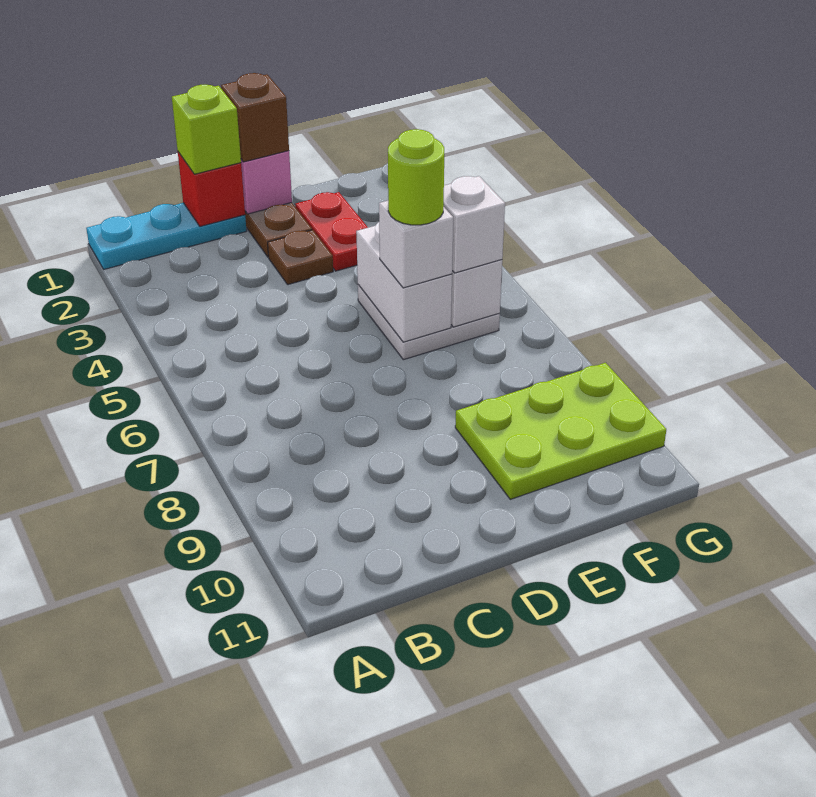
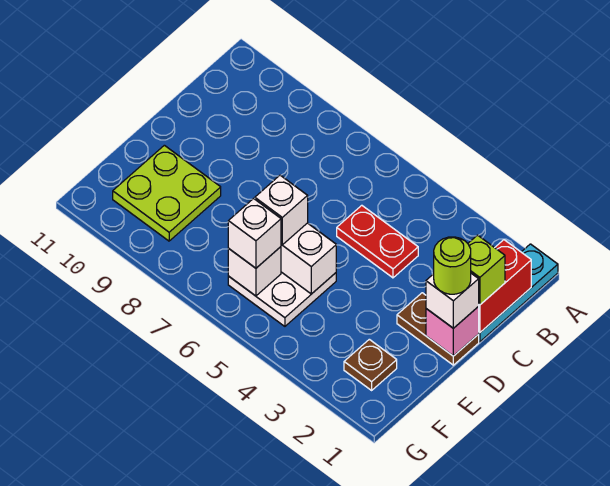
red brick C1 level 2 -> red brick B1:C1 level 2
brown brick D1 level 3 -> white brick D1 level 3
brown plate D3 level 1 -> brown plate F2 level 1
red plate E2:E3 level 1 -> red plate C4:C5 level 1
lime round brick E6 level 4 -> lime round brick D1 level 4
lime plate E9:G10 level 1 -> lime plate E9:F10 level 1

